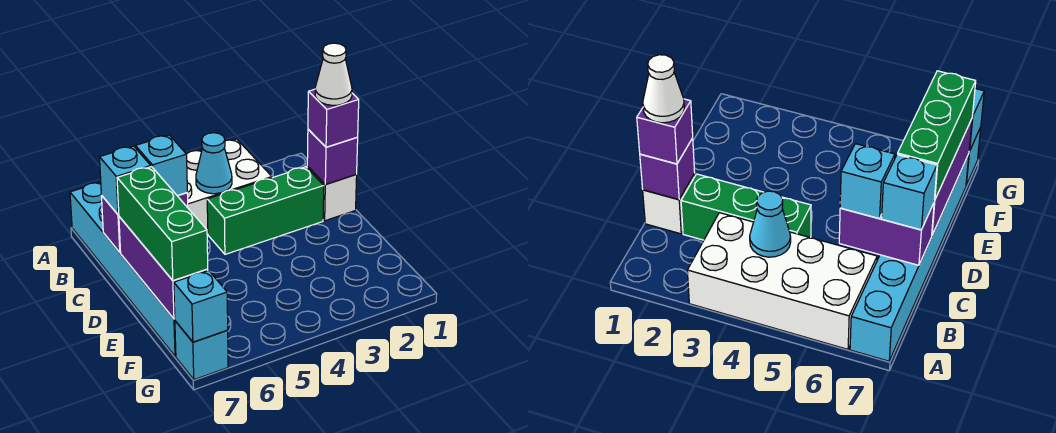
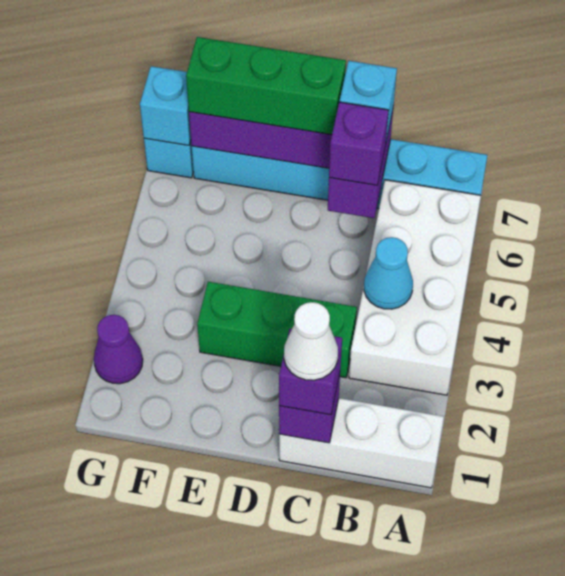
white brick C1 level 1 -> white brick A1:C1 level 1
green brick C2:C4 level 1 -> green brick C3:E3 level 1
cyan brick C6 level 3 -> purple brick C6 level 3
none -> purple cone G2 level 1

